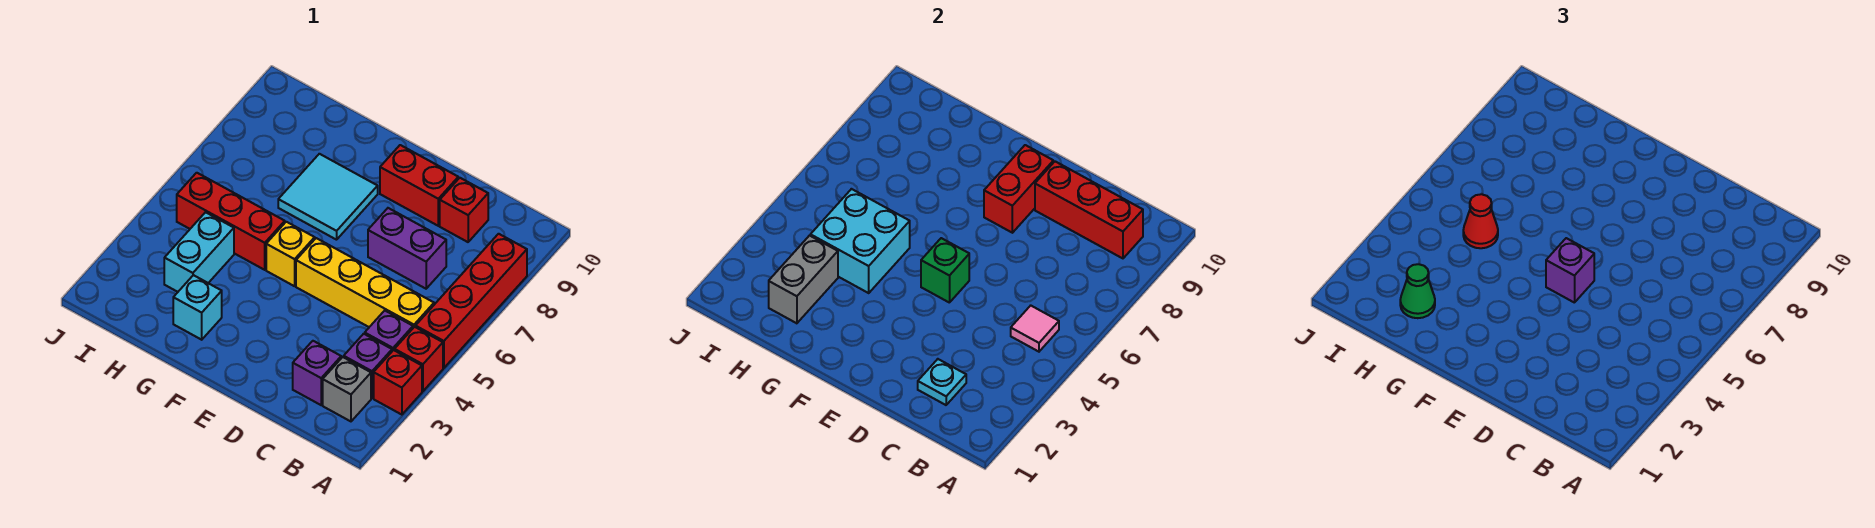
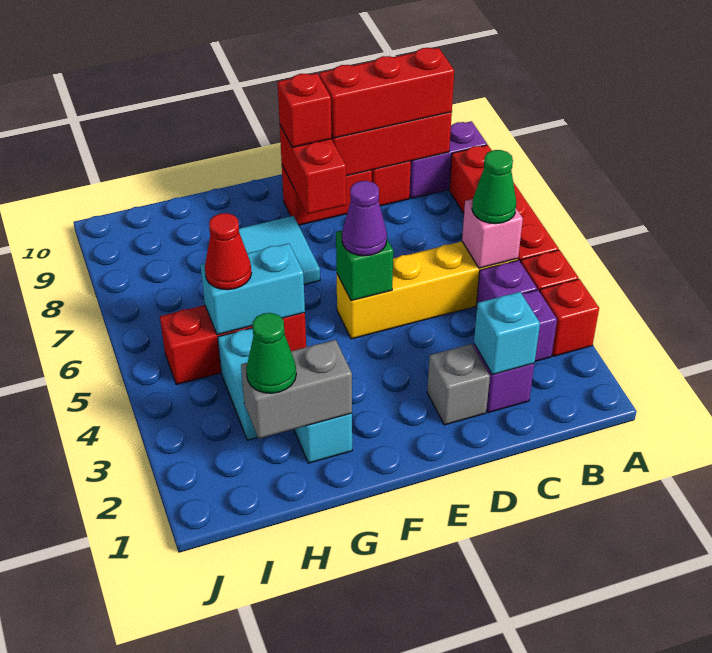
grey brick B2 level 1 -> grey brick D2 level 1
pink tile B5 level 2 -> pink brick B5 level 2
none -> green cone B5 level 3
none -> red brick B9:D9 level 3
cyan plate C2 level 2 -> cyan brick C2 level 2
purple brick C7:D7 level 1 -> purple brick A9:B9 level 1
purple brick E5 level 3 -> purple cone E5 level 3
none -> red brick E9 level 3
yellow brick F5 level 1 -> none
cyan brick G4:H5 level 2 -> cyan brick G5:H5 level 2
grey brick H2:H3 level 2 -> grey brick G2:H2 level 2

